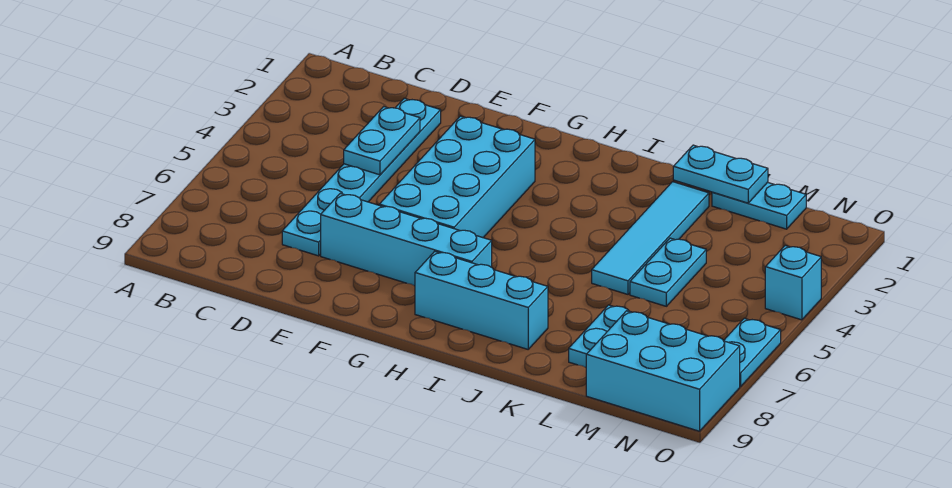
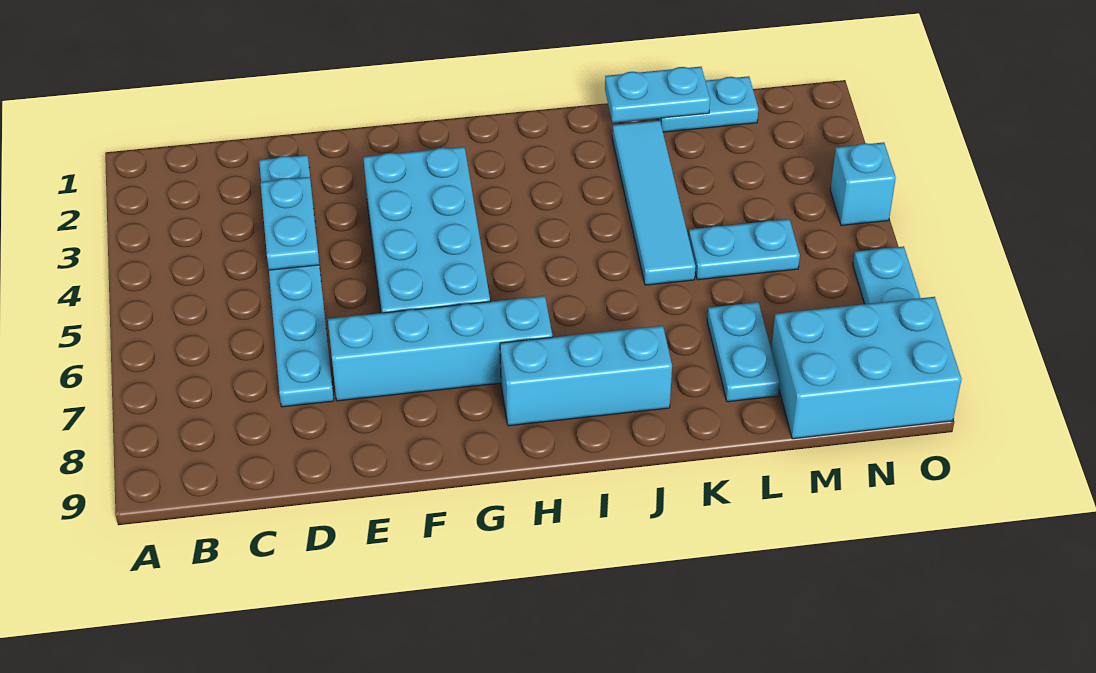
cyan plate L4:L5 level 1 -> cyan plate L5:M5 level 1

